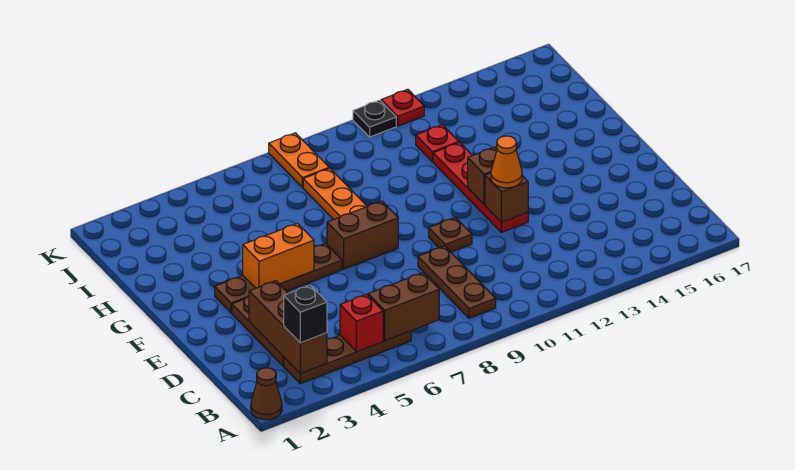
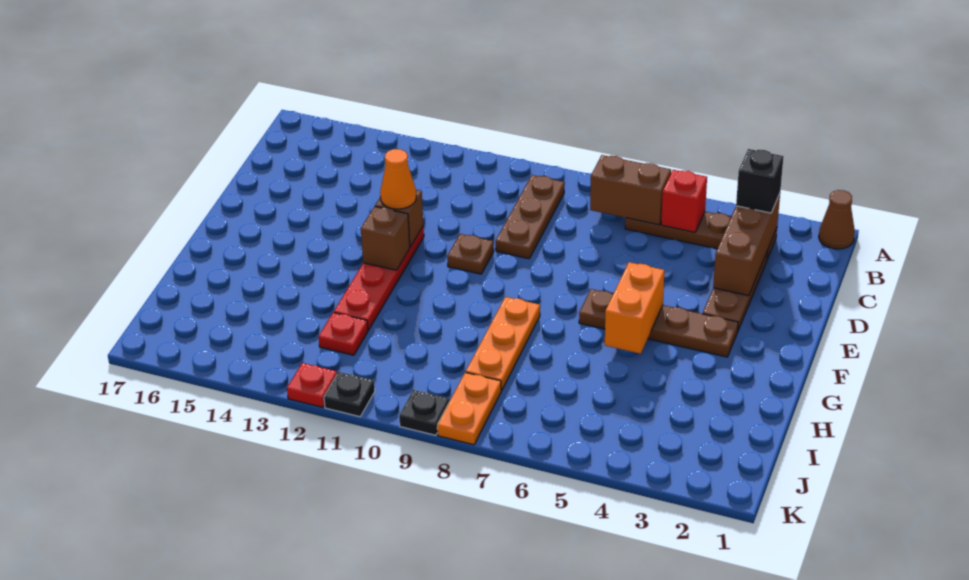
orange brick F4:F5 level 2 -> orange brick F5:G5 level 2
brown brick F7:F8 level 1 -> none
none -> black plate K9 level 1

